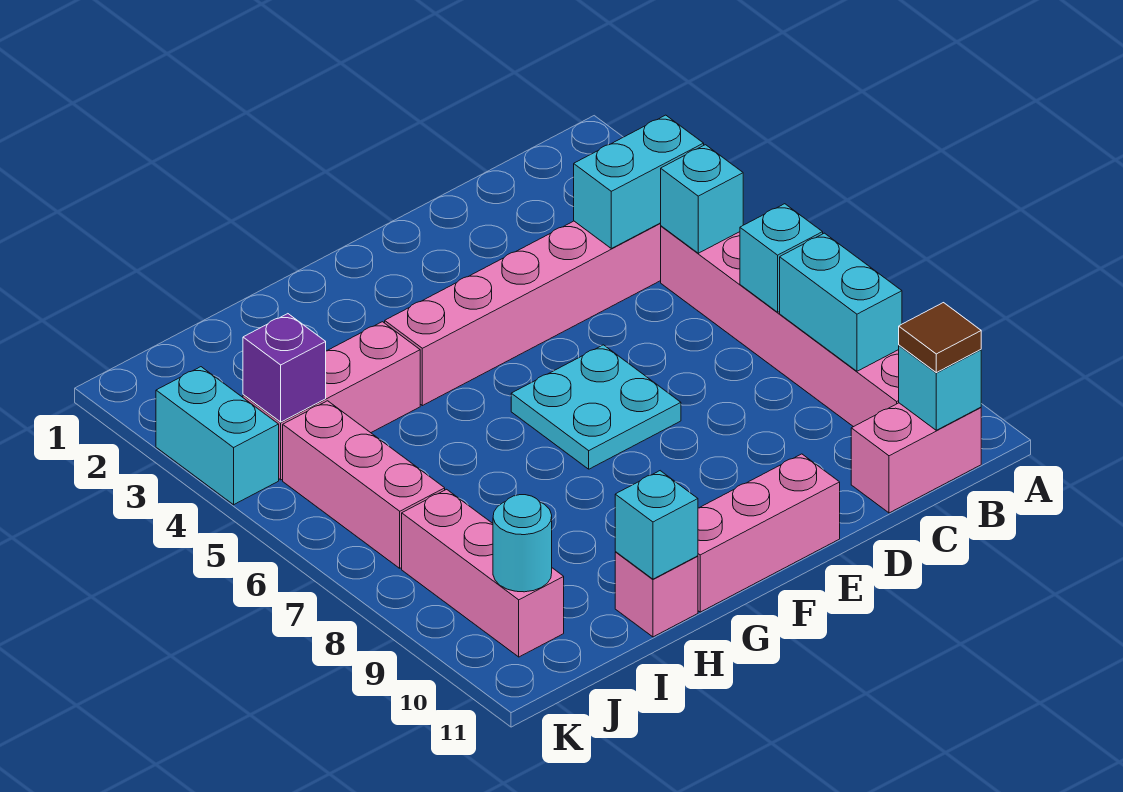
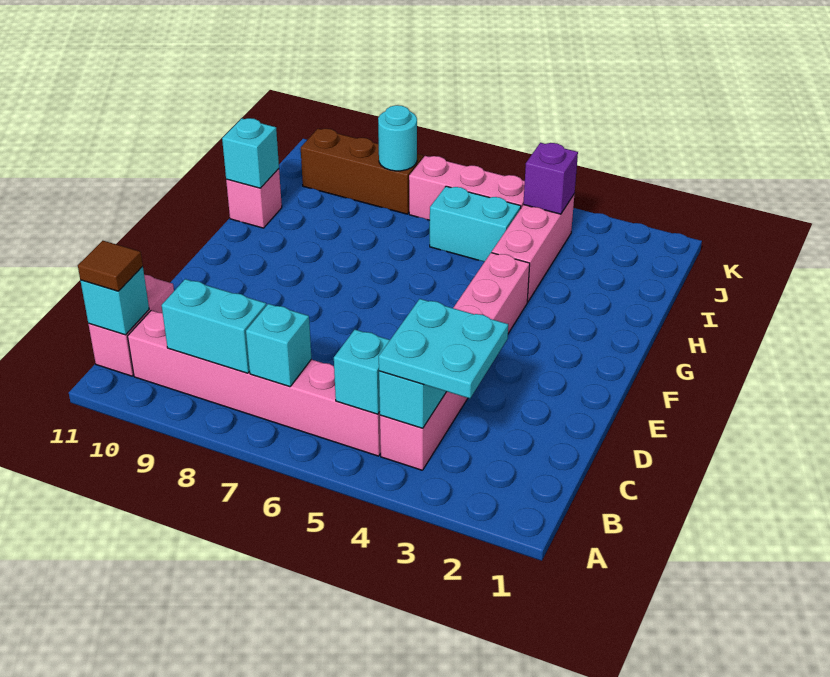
cyan plate E6:F7 level 1 -> cyan plate B3:C4 level 3
pink brick E11:G11 level 1 -> none
pink brick J8:J10 level 1 -> brown brick J8:J10 level 1
cyan round brick J10 level 2 -> cyan round brick J8 level 2
cyan brick K3:K4 level 1 -> cyan brick I5:I6 level 1

